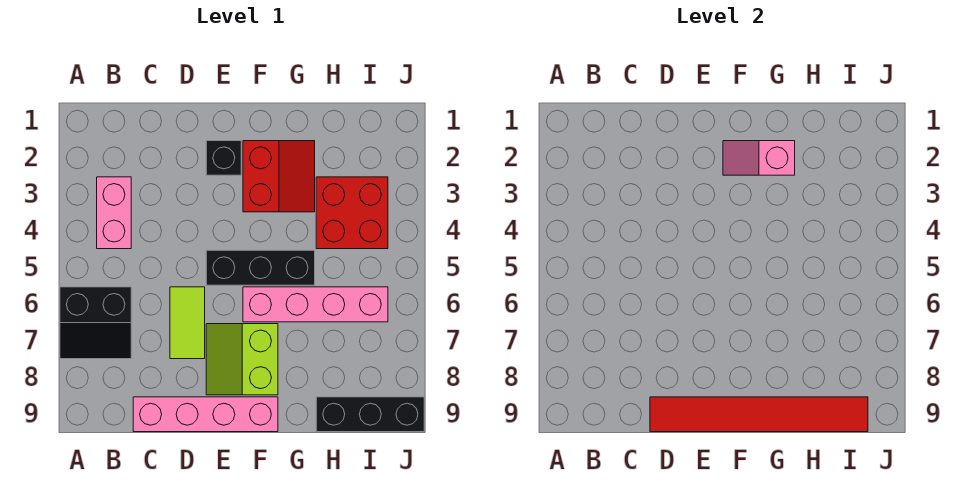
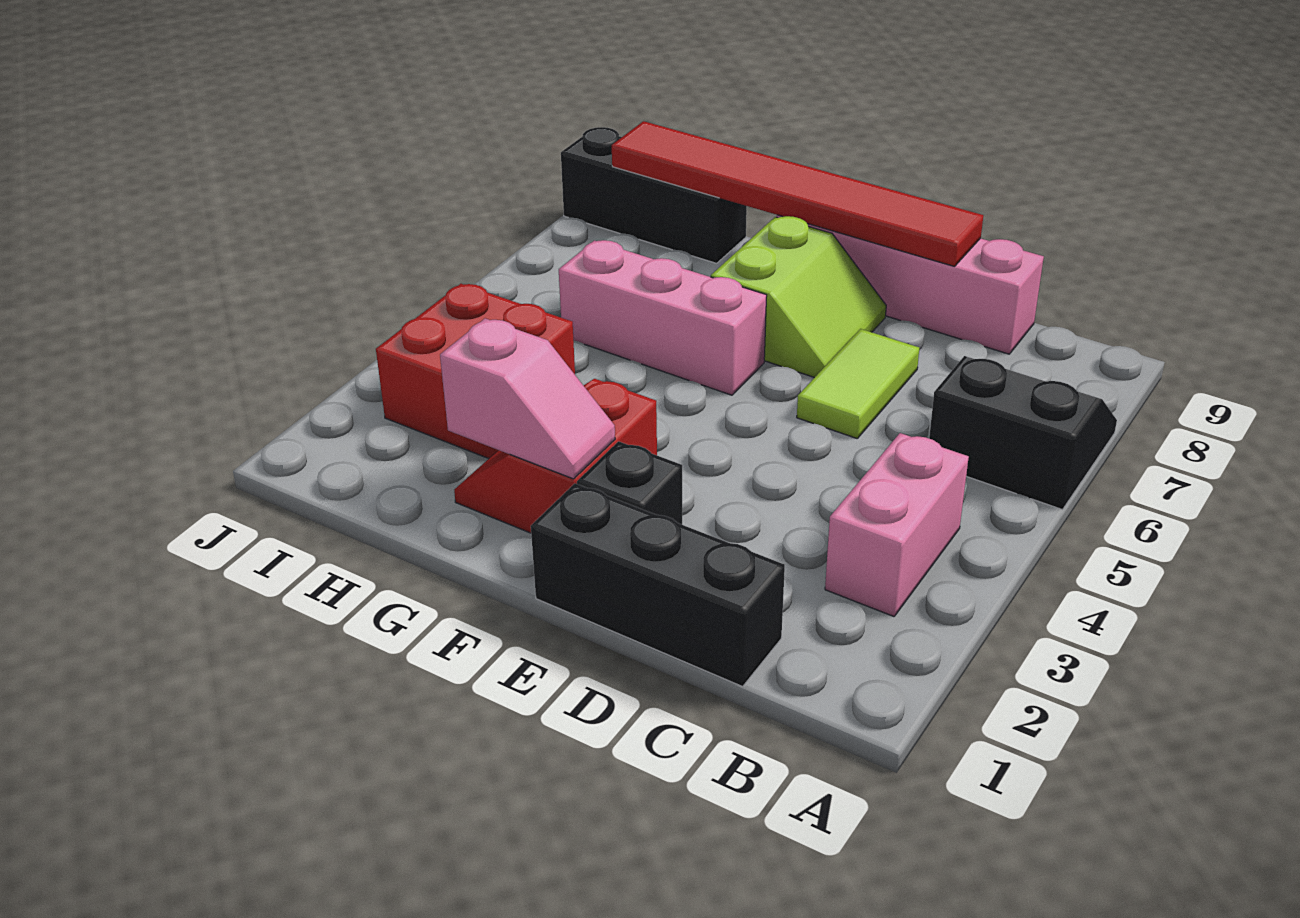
black brick E5:G5 level 1 -> black brick C1:E1 level 1
pink brick F6:I6 level 1 -> pink brick F6:H6 level 1

